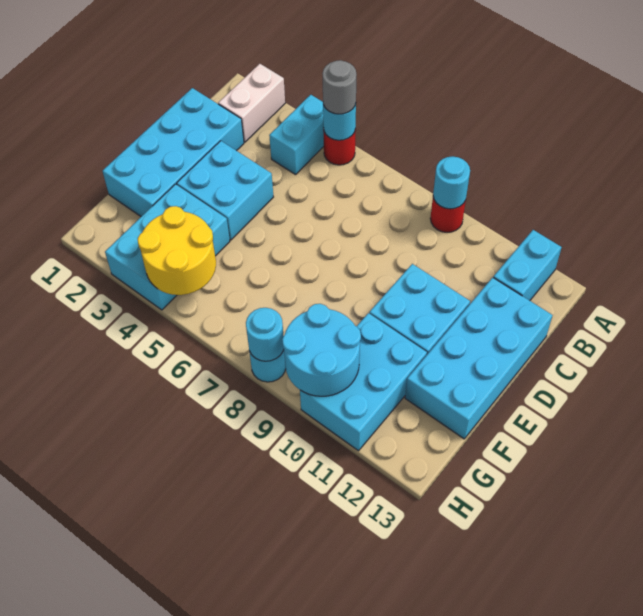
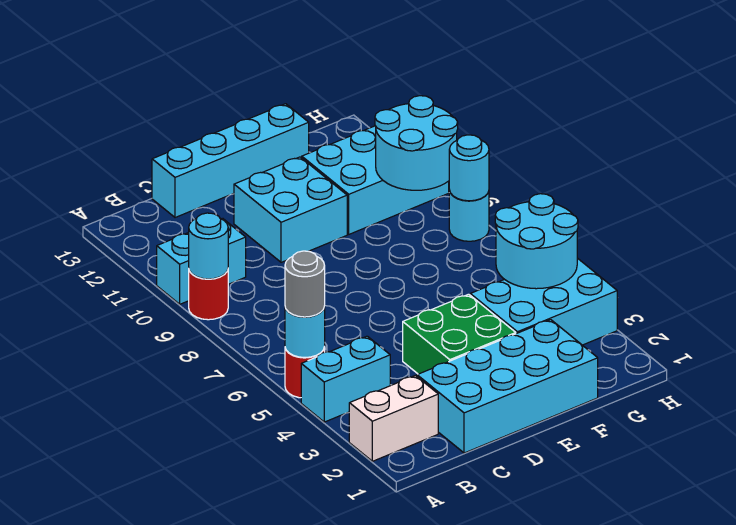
cyan brick A12:B12 level 1 -> cyan brick A10:B10 level 1
cyan brick C12:F13 level 1 -> cyan brick C13:F13 level 1
cyan brick D3:E4 level 1 -> green brick D3:E4 level 1
yellow round brick G4:H5 level 2 -> cyan round brick G4:H5 level 2

